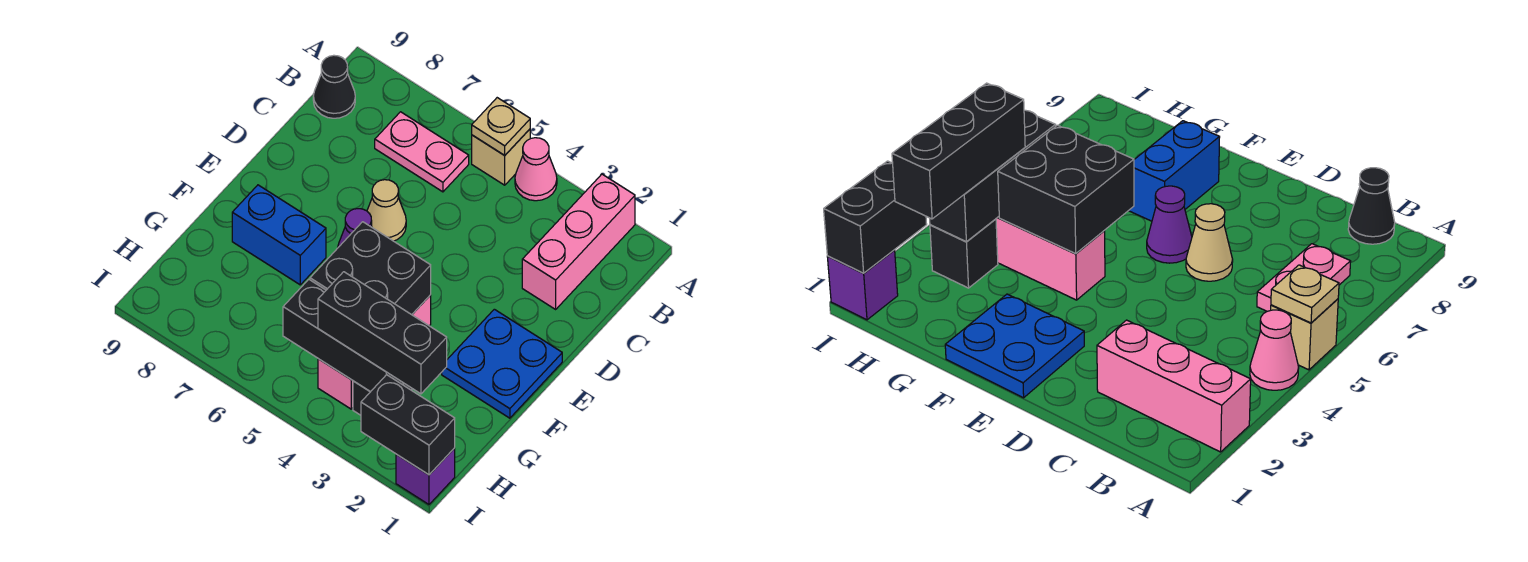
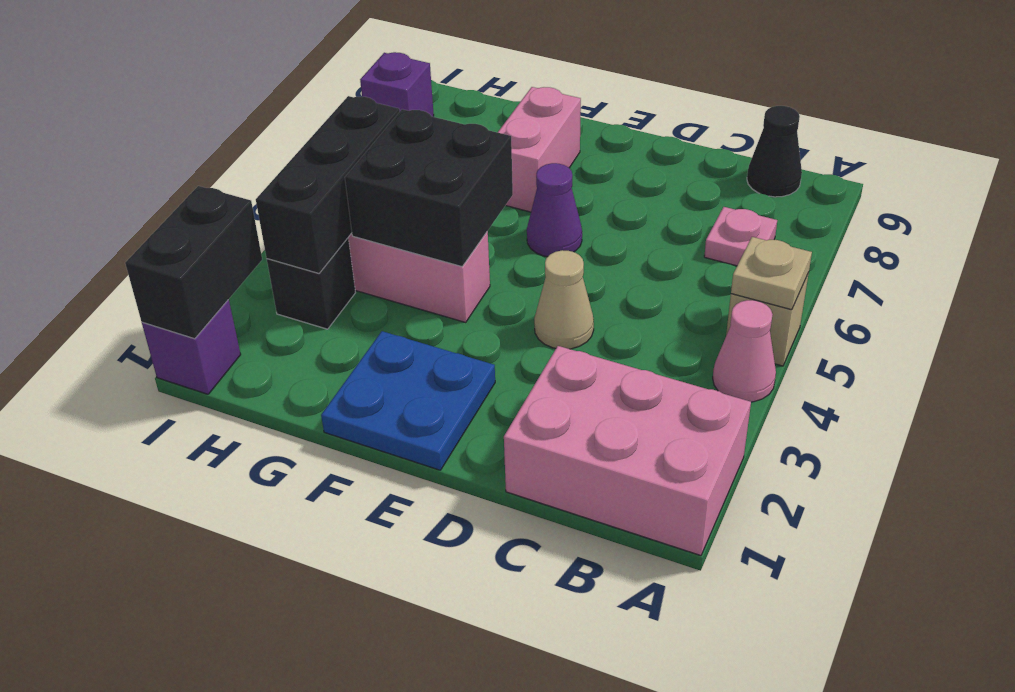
pink brick A2:C2 level 1 -> pink brick A1:C2 level 1
pink plate B6:B7 level 1 -> pink plate B7 level 1
tan cone D6 level 1 -> tan cone D4 level 1
blue brick F7:F8 level 1 -> pink brick F7:F8 level 1
black brick H2:H4 level 3 -> none
none -> purple brick I8 level 1

